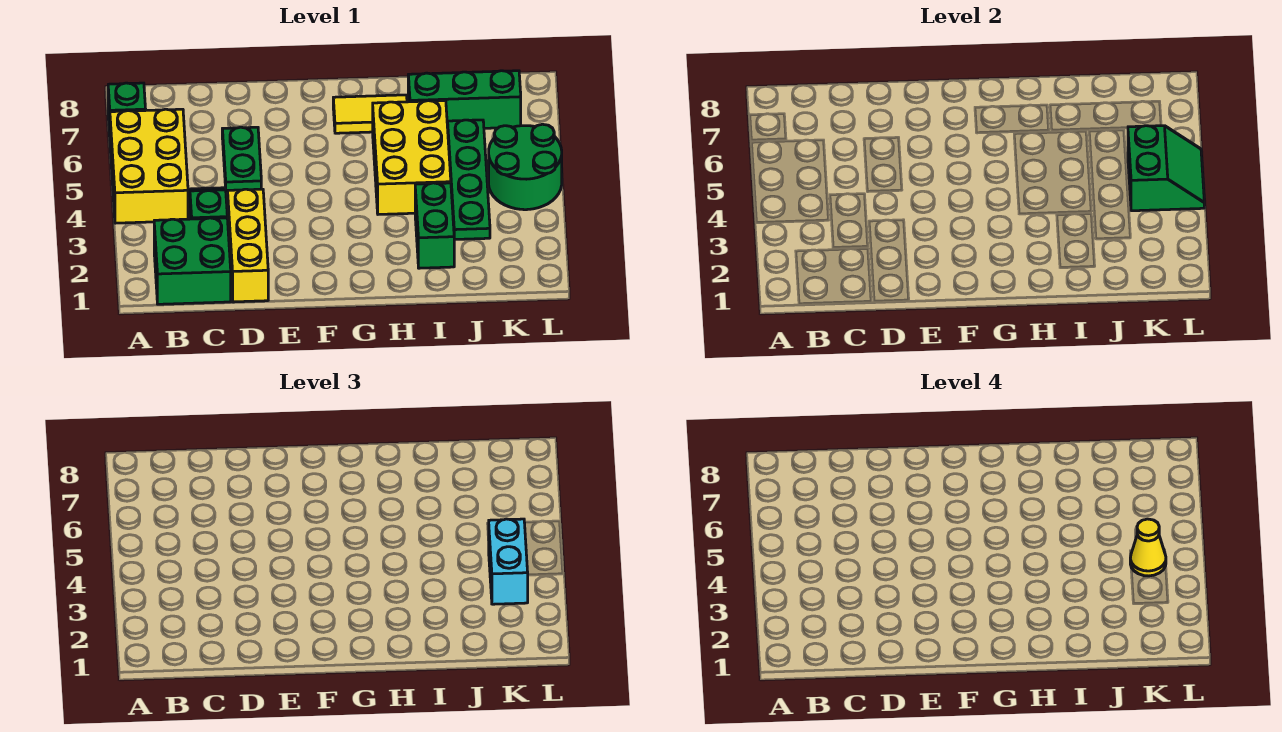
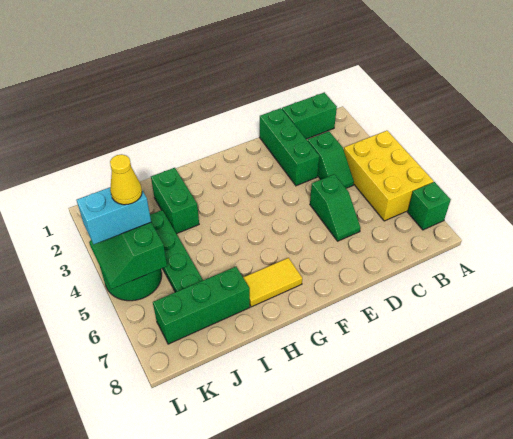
green brick B1:C2 level 1 -> green brick B1:C1 level 1
yellow brick D1:D3 level 1 -> green brick D1:D3 level 1
green plate D5:D6 level 1 -> green slope D5:D6 level 1 top 5
yellow brick H4:I6 level 1 -> none
cyan brick K3:K4 level 3 -> cyan brick K4:L4 level 3

